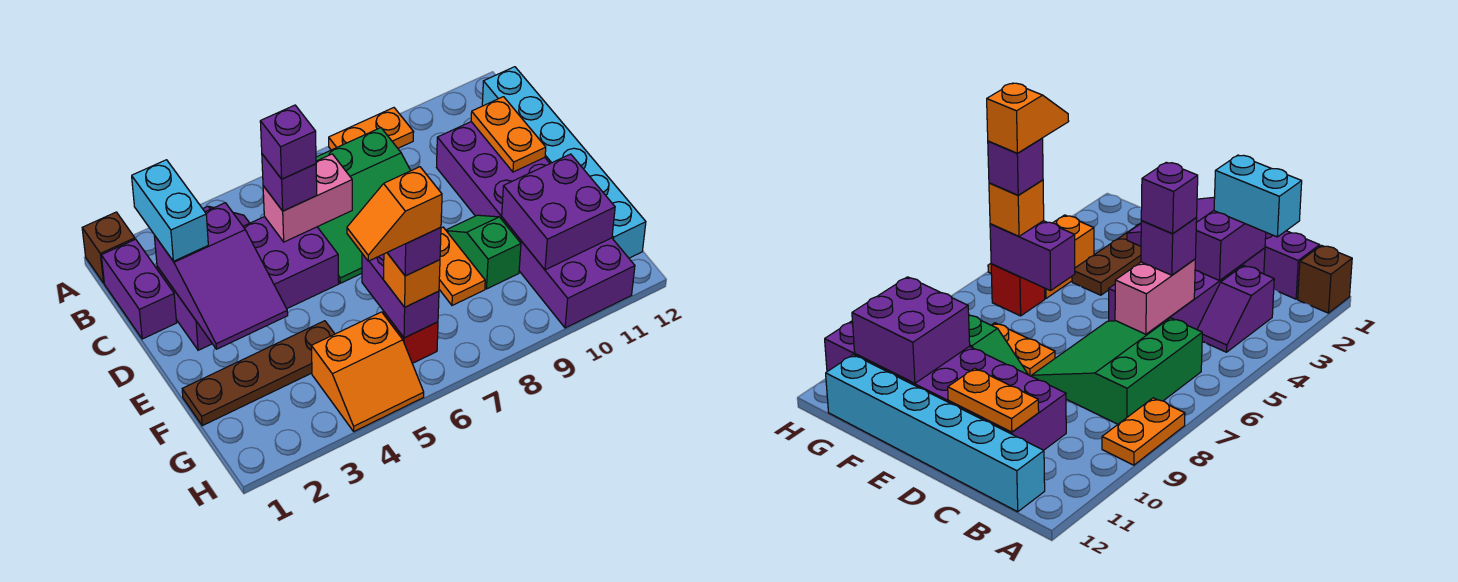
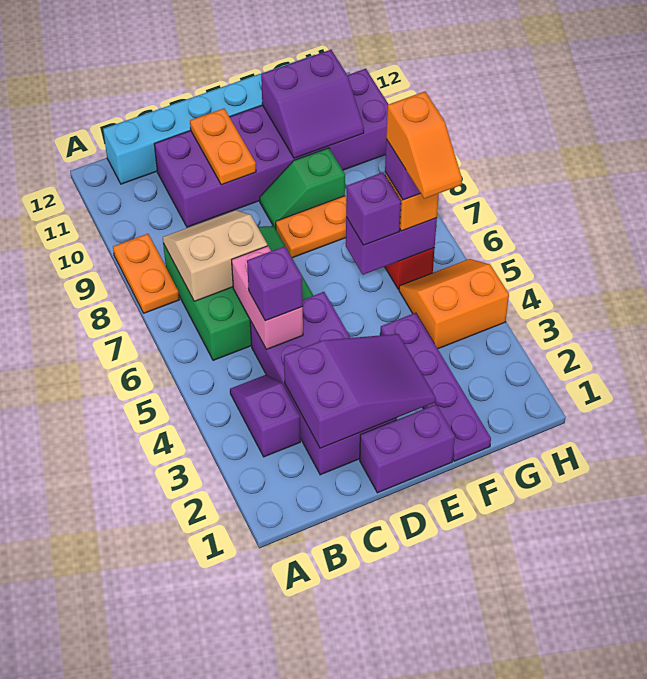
brown brick A1 level 1 -> none
purple brick B1:C1 level 1 -> purple brick D1:E1 level 1
cyan brick B2:C2 level 3 -> none
none -> tan slope B7:C8 level 2 top 7
purple brick C5 level 4 -> purple brick F6 level 3
orange plate C11:D11 level 2 -> orange plate D10:D11 level 2
brown plate F1:F4 level 1 -> purple plate F1:F4 level 1
purple brick F10:G11 level 2 -> purple slope F10:G11 level 2 top 11
orange slope G4:H5 level 1 top G -> orange slope G4:H5 level 1 top 4

